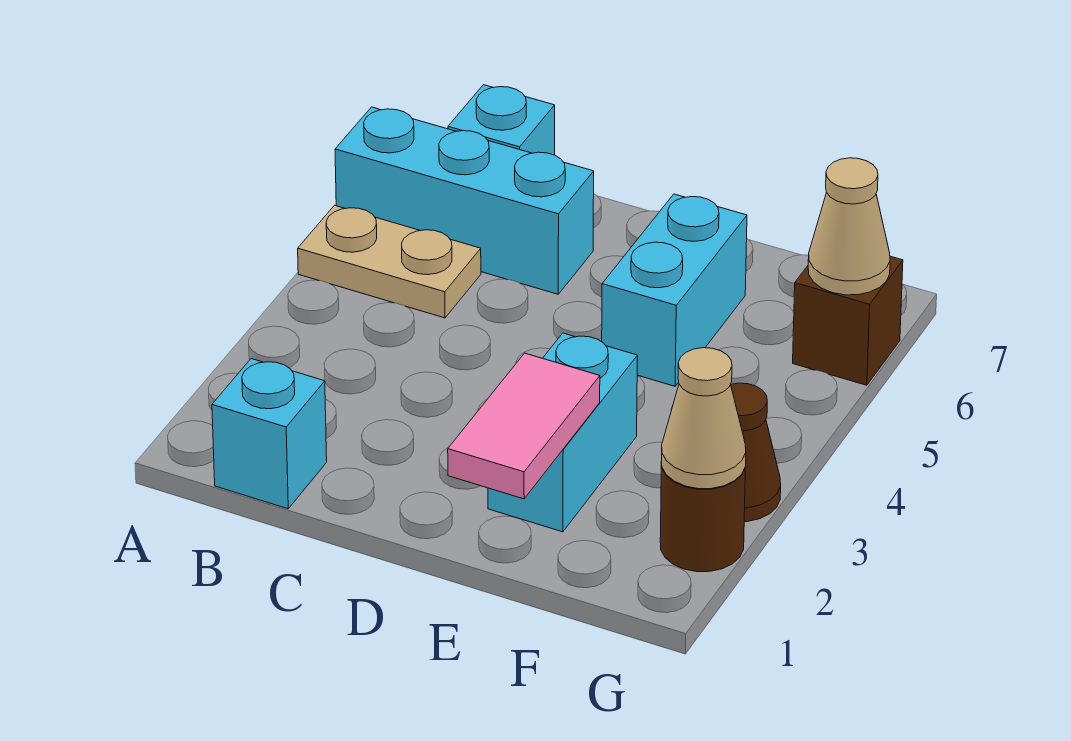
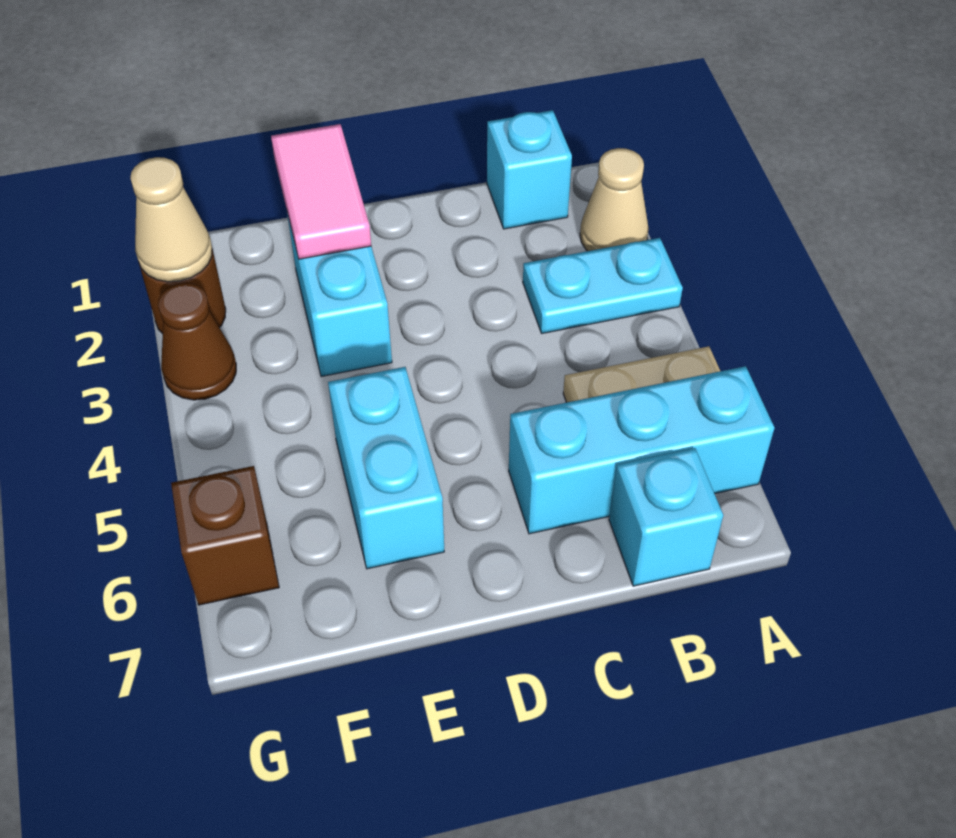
none -> cyan plate A3:B3 level 1
tan cone G6 level 2 -> tan cone A2 level 1

